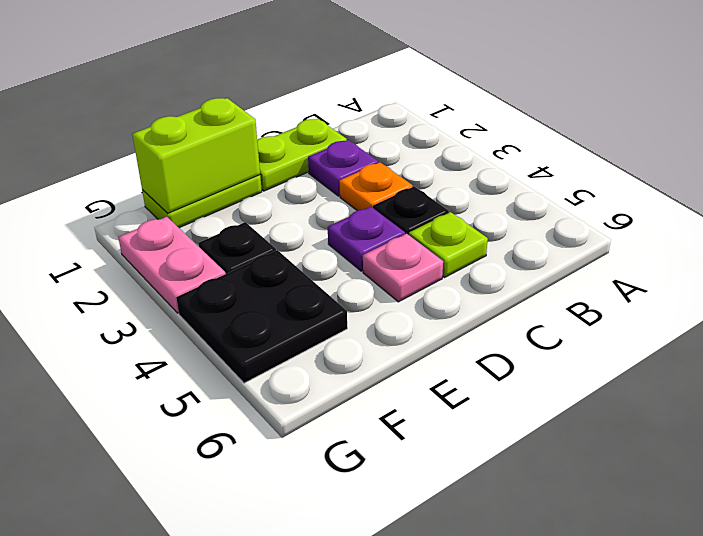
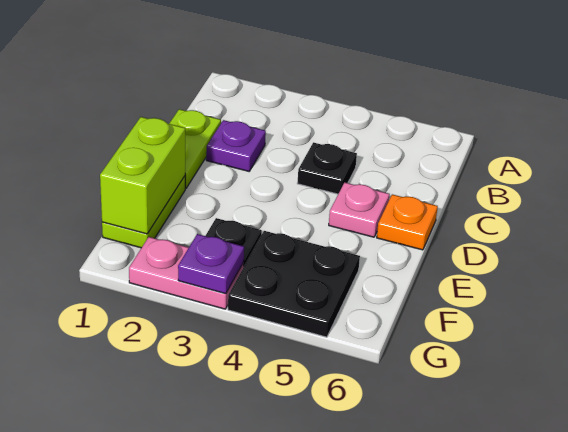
orange plate C3 level 1 -> orange plate D6 level 1
lime plate C5 level 1 -> none
purple plate D4 level 1 -> purple plate G3 level 2

